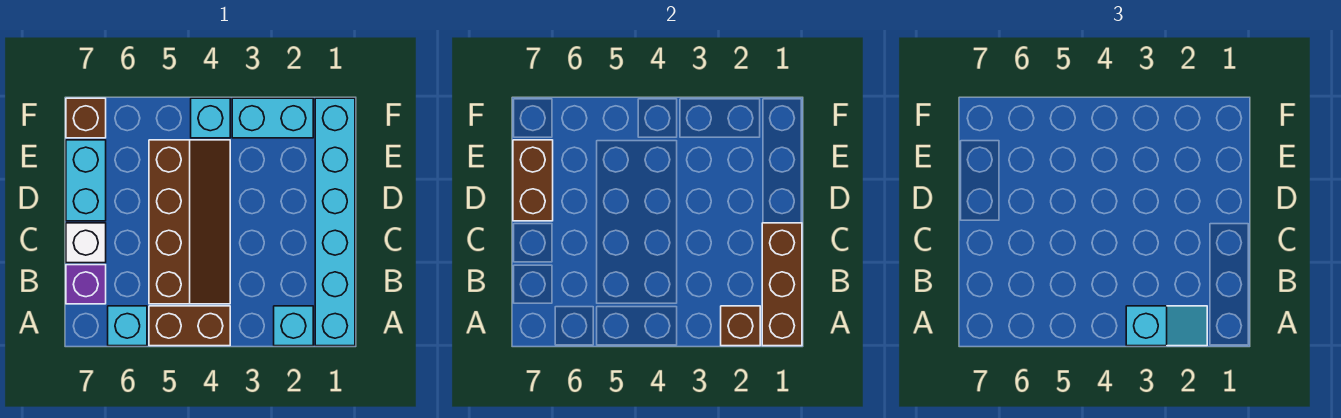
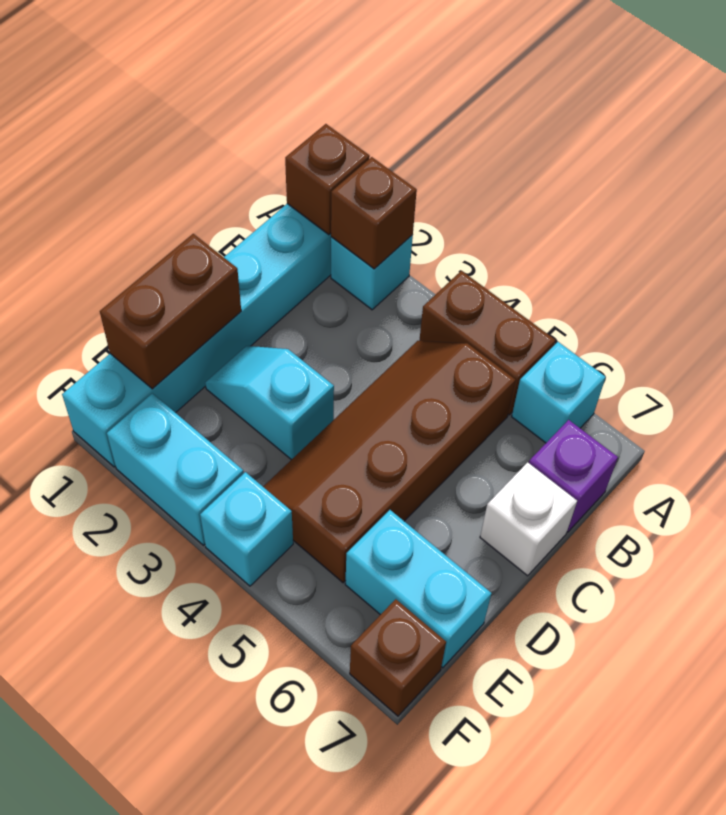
brown brick A1:C1 level 2 -> brown brick A1 level 2
cyan slope A2:A3 level 3 top 3 -> cyan slope D2:D3 level 1 top 3
cyan brick D7:E7 level 1 -> cyan brick E6:E7 level 1
brown brick D7:E7 level 2 -> brown brick D1:E1 level 2

